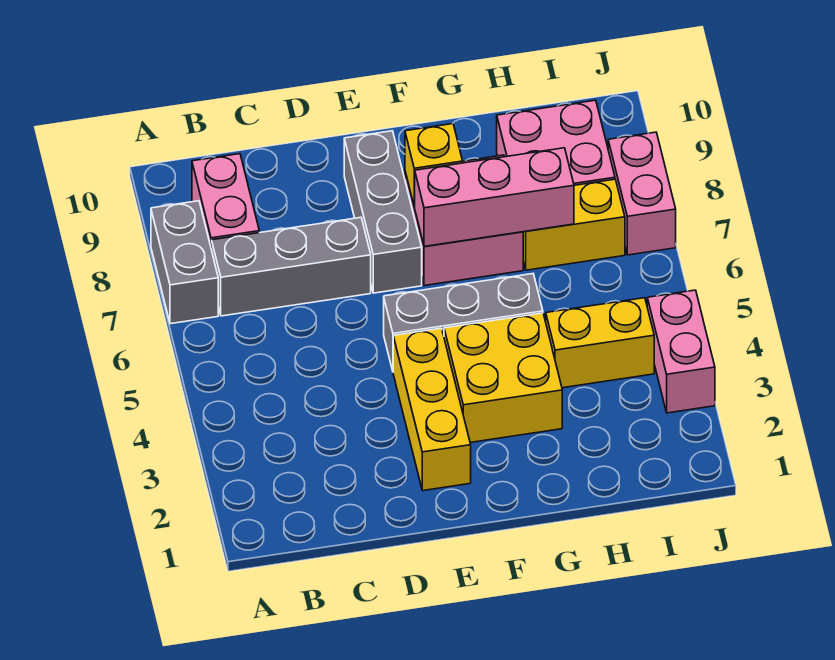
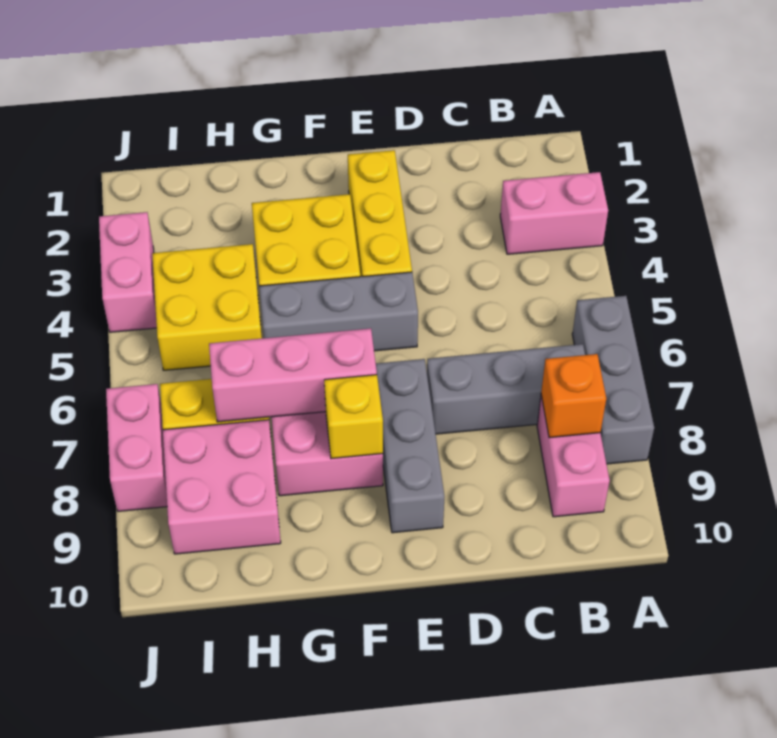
none -> pink brick A3:B3 level 1
grey brick A7:A8 level 1 -> grey brick A6:A8 level 1
none -> orange brick B8 level 2
yellow brick H4:I4 level 1 -> yellow brick H4:I5 level 1

